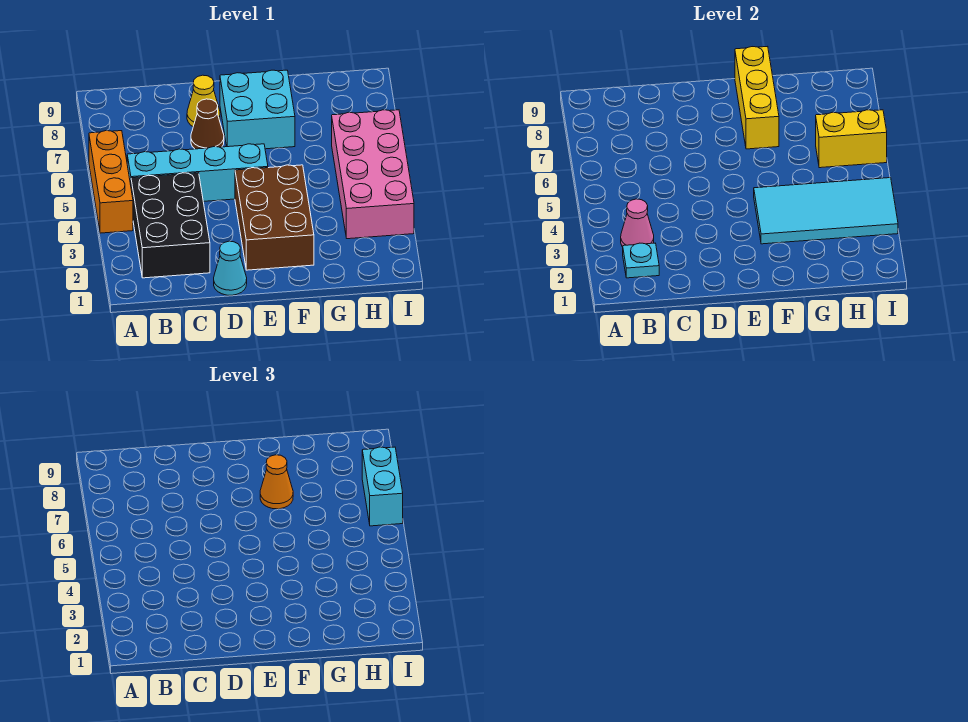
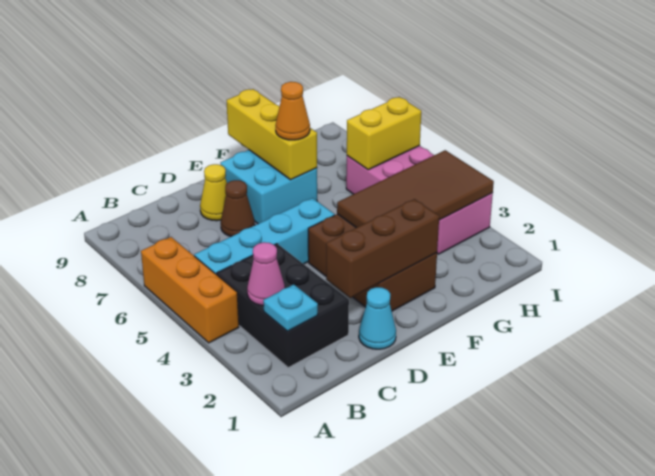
none -> brown brick D2:F2 level 2
cyan tile F3:I4 level 2 -> brown tile F3:I4 level 2
cyan brick I6:I7 level 3 -> none

